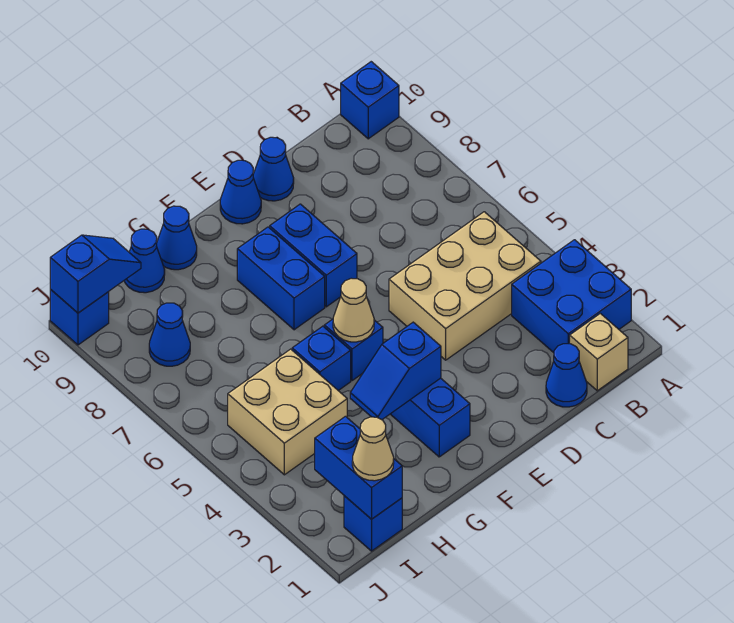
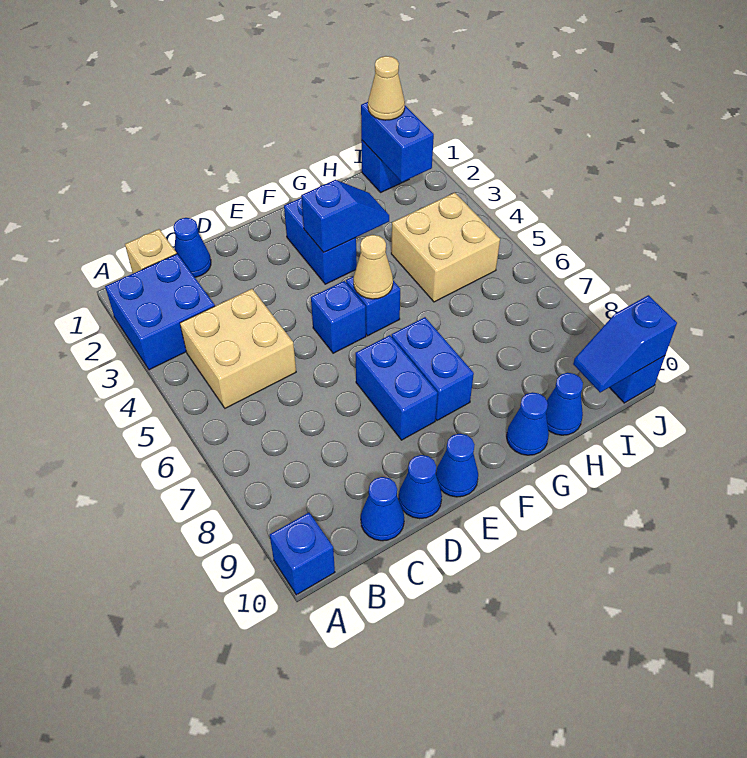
tan brick B4:D5 level 1 -> tan brick B4:C5 level 1
blue brick G5 level 1 -> blue brick E5 level 1
blue cone I8 level 1 -> blue cone C10 level 1

